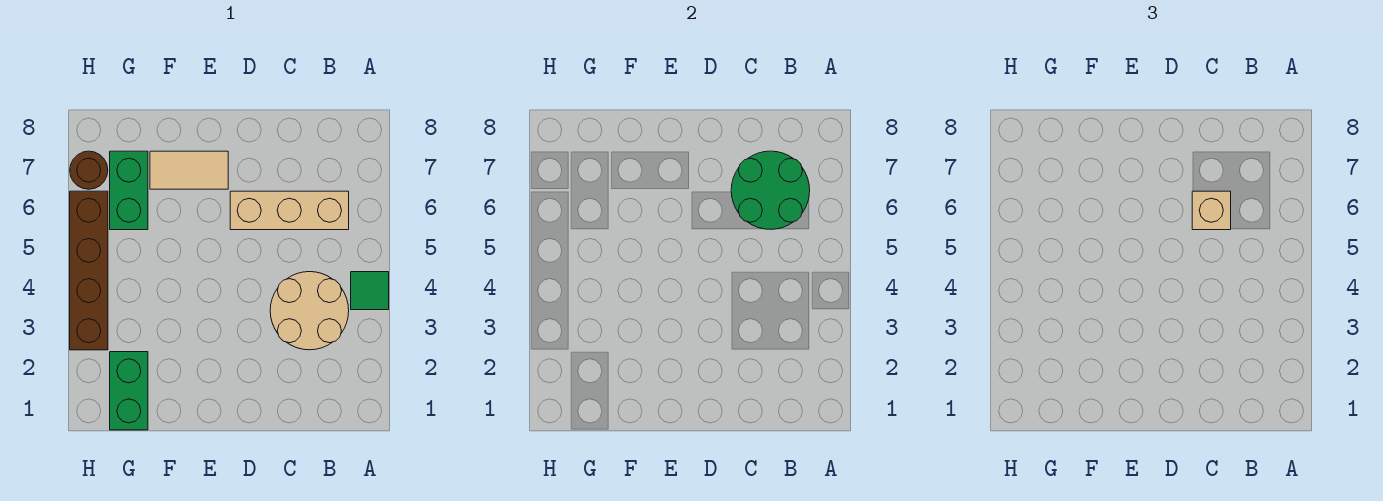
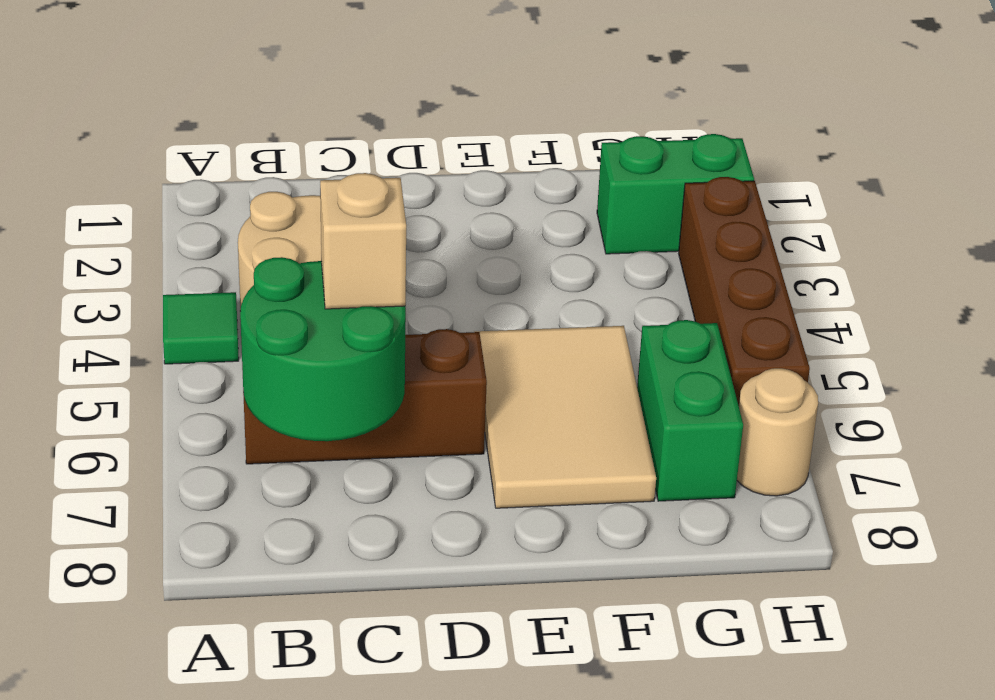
tan brick B6:D6 level 1 -> brown brick B6:D6 level 1
tan tile E7:F7 level 1 -> tan tile E5:F7 level 1
green brick G1:G2 level 1 -> green brick G2:H2 level 1
brown round brick H7 level 1 -> tan round brick H7 level 1

